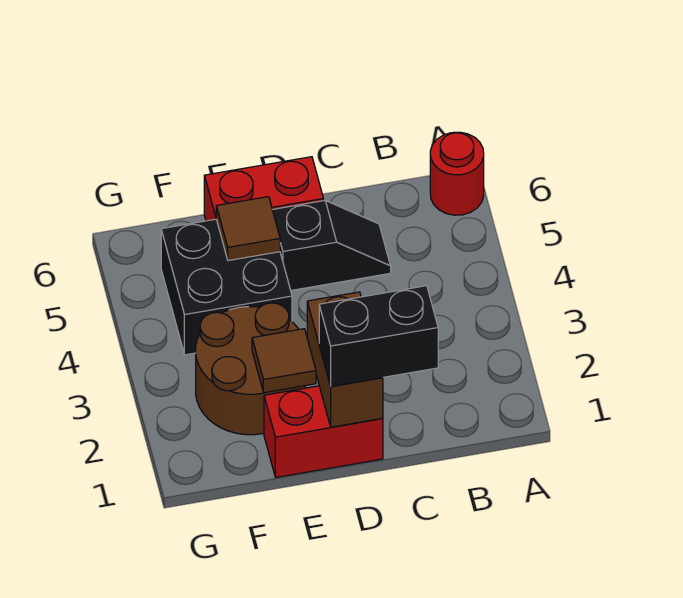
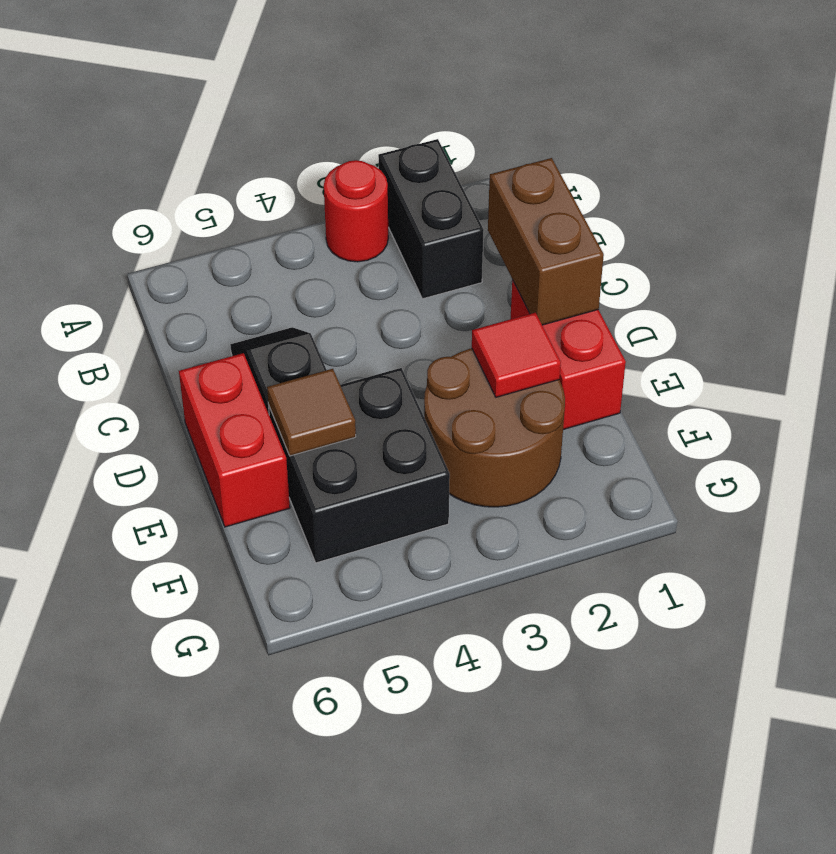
red round brick A6 level 1 -> red round brick A3 level 1
black brick C1:D1 level 3 -> black brick A2:B2 level 1
brown brick D1:D2 level 2 -> brown brick C1:D1 level 2
brown tile E2 level 2 -> red tile E2 level 2

